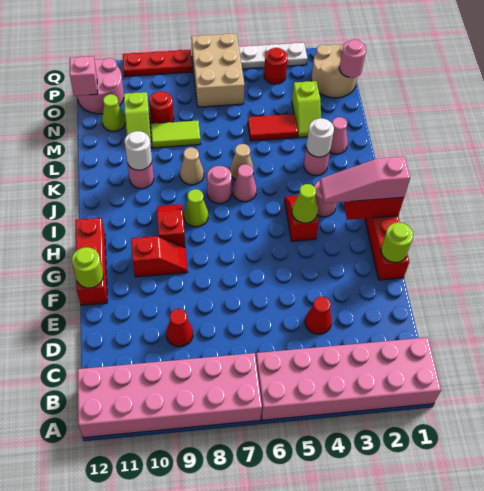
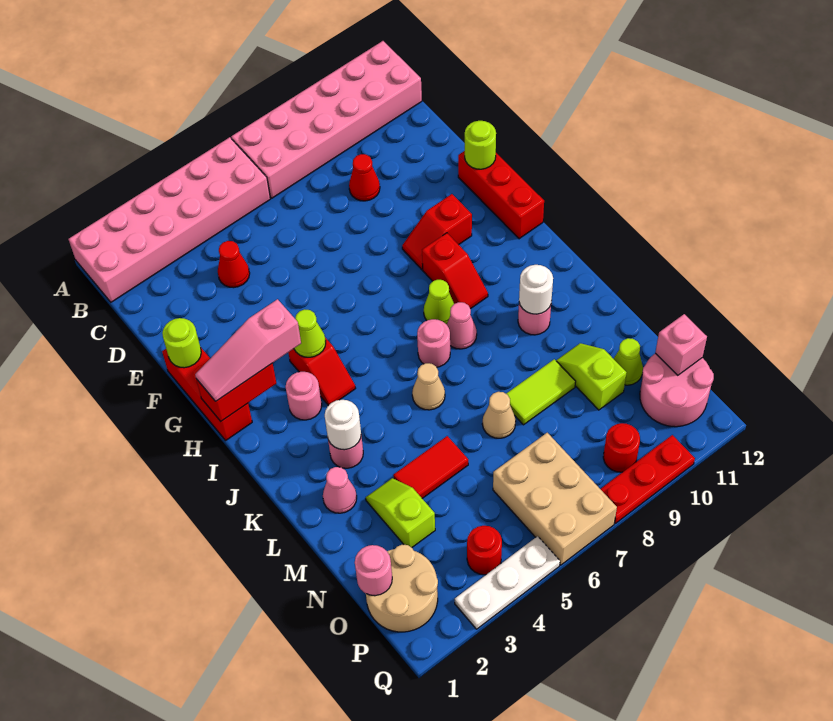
pink slope H1:H3 level 3 top 1 -> pink slope H1:H3 level 3 top 3
pink cone J6 level 1 -> pink cone J8 level 1
tan cone K8 level 1 -> tan cone M7 level 1
red round brick N9 level 1 -> red round brick P9 level 1

